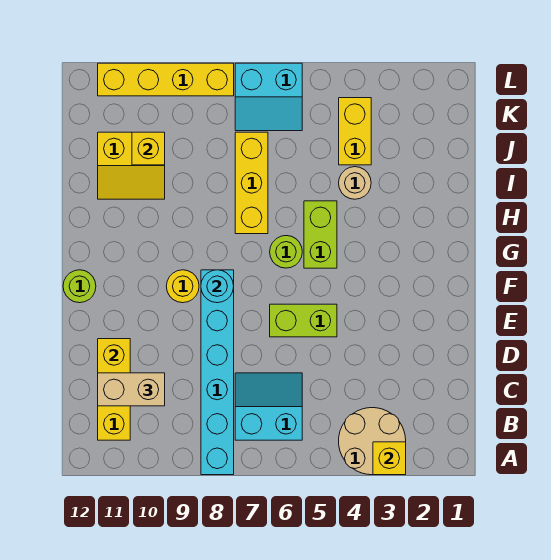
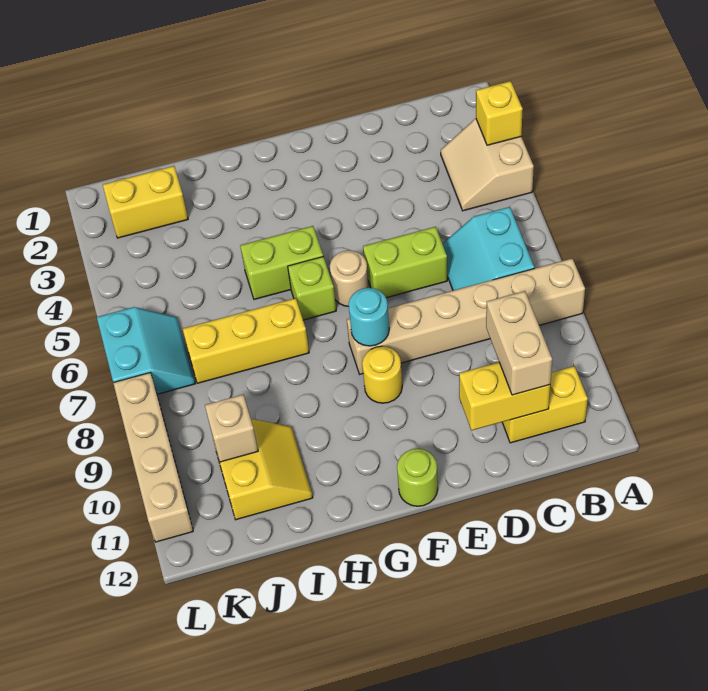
tan round brick A3:B4 level 1 -> tan slope A3:B4 level 1 top A
cyan brick A8:F8 level 1 -> tan brick A8:F8 level 1
lime brick E5:E6 level 1 -> lime brick D6:E6 level 1
lime round brick G6 level 1 -> lime brick G6 level 1
tan round brick I4 level 1 -> tan round brick F6 level 1
yellow brick J4:K4 level 1 -> yellow brick J2:K2 level 1
yellow brick J10 level 2 -> tan brick J10 level 2
yellow brick L8:L11 level 1 -> tan brick L8:L11 level 1

